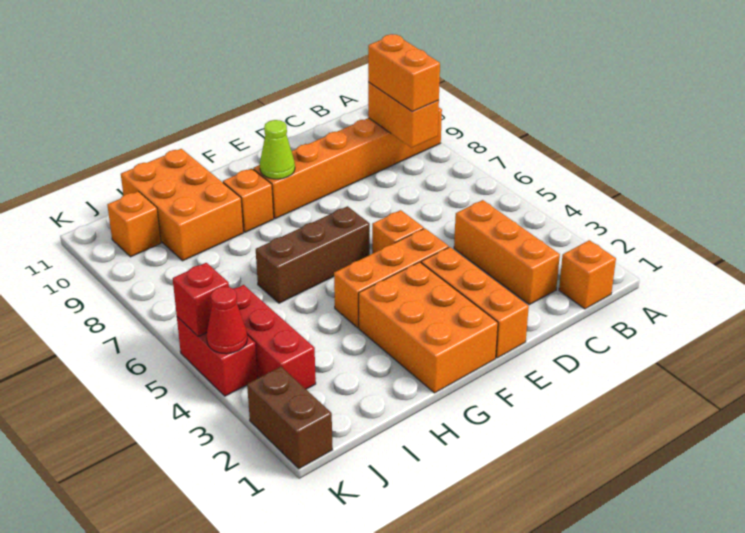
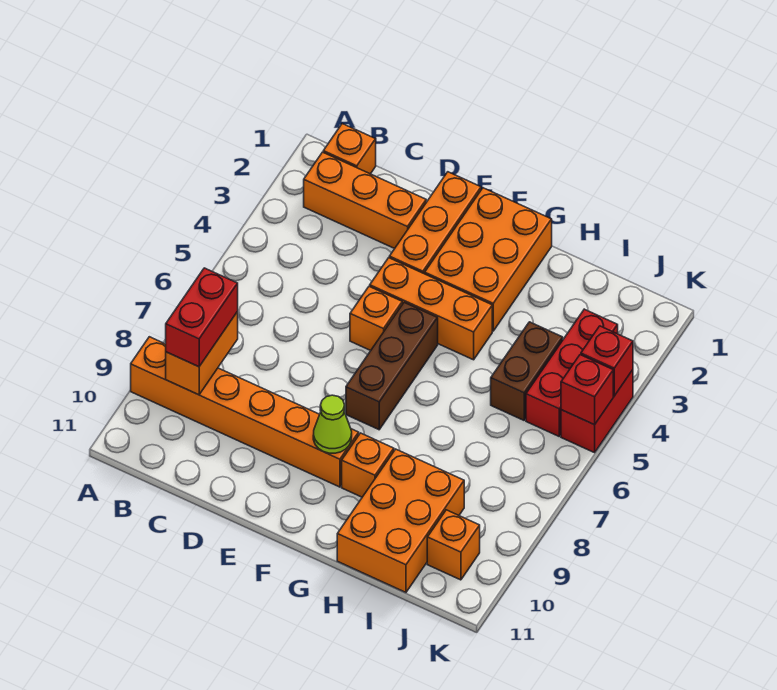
orange brick B8:B9 level 3 -> red brick B8:B9 level 3
orange brick C2:C4 level 1 -> orange brick B2:D2 level 1
brown brick F6:H6 level 1 -> brown brick F5:F7 level 1
brown brick K1:K2 level 1 -> brown brick I4:I5 level 1
red cone K4 level 2 -> red brick K4 level 2

